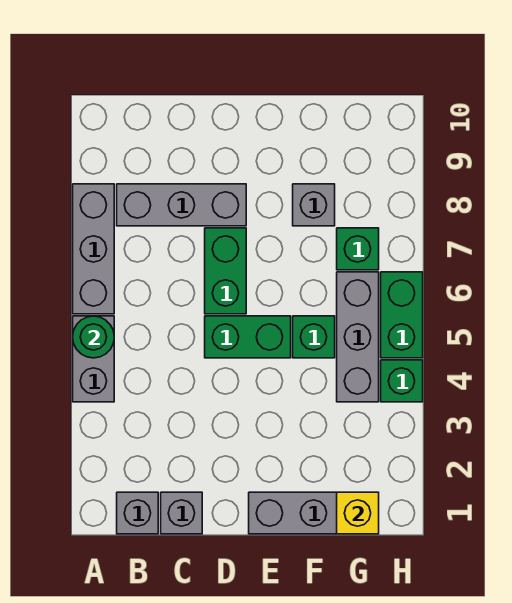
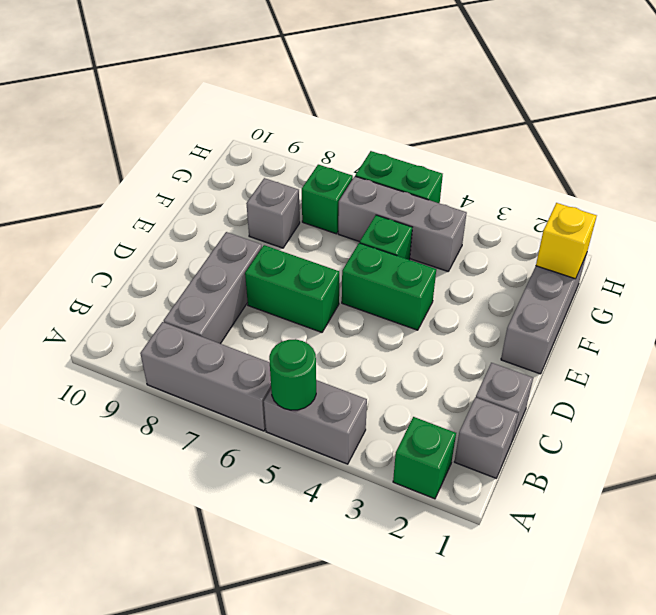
green brick D5:E5 level 1 -> green brick E4:E5 level 1
green brick H4 level 1 -> green brick A2 level 1

